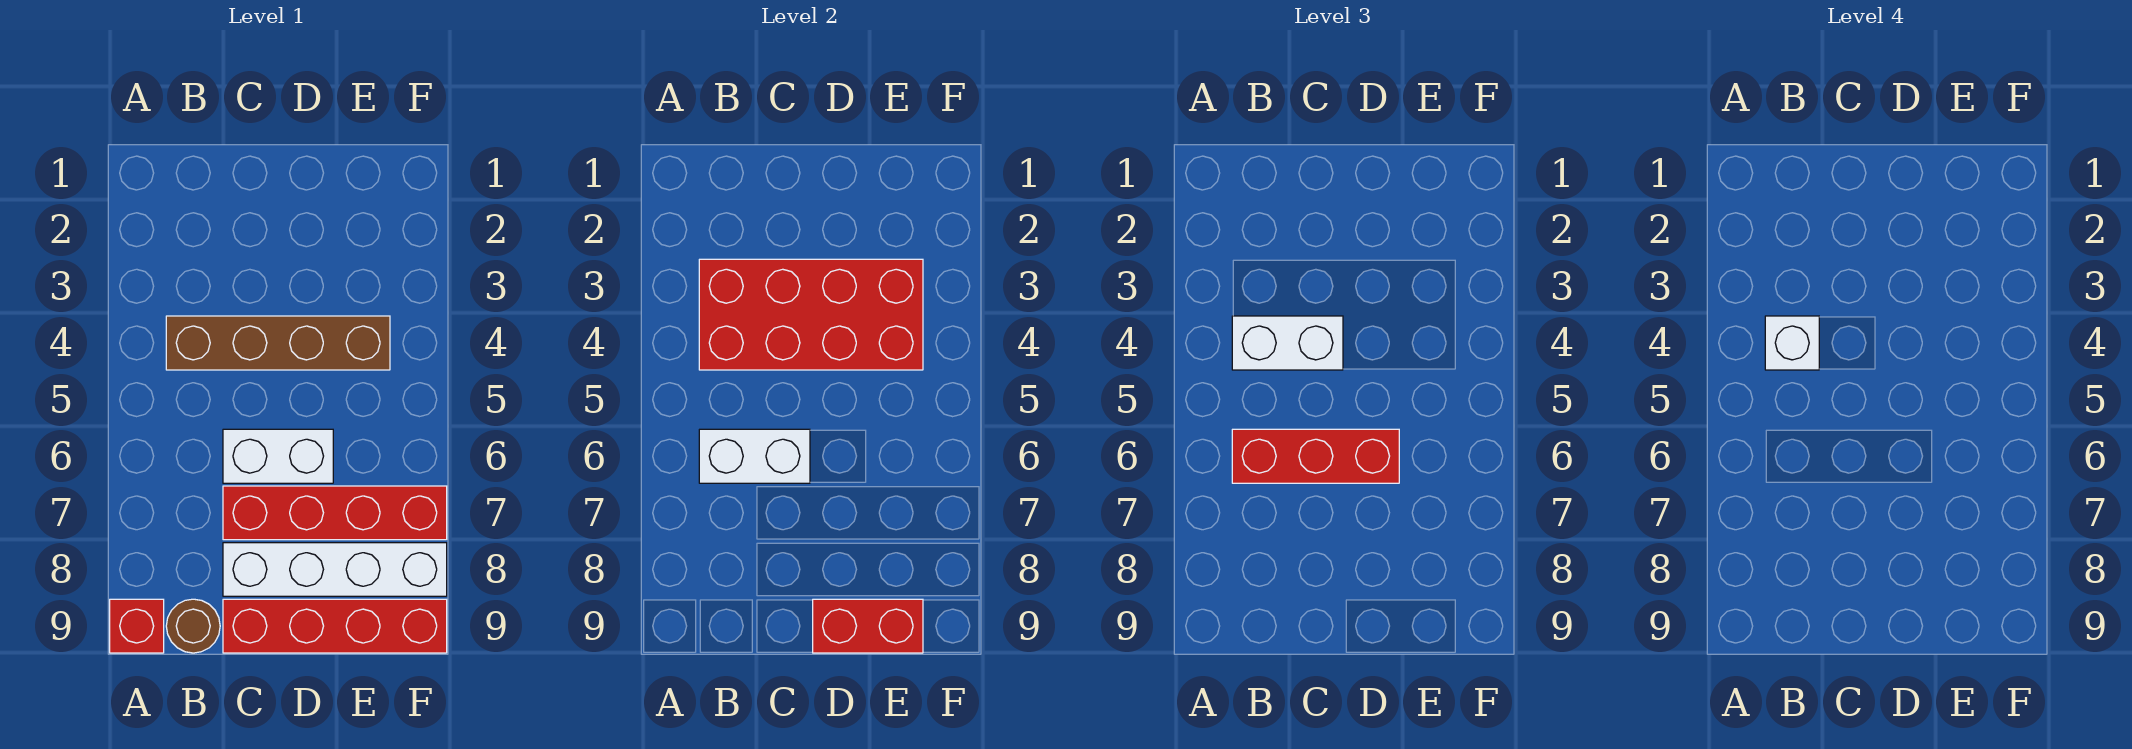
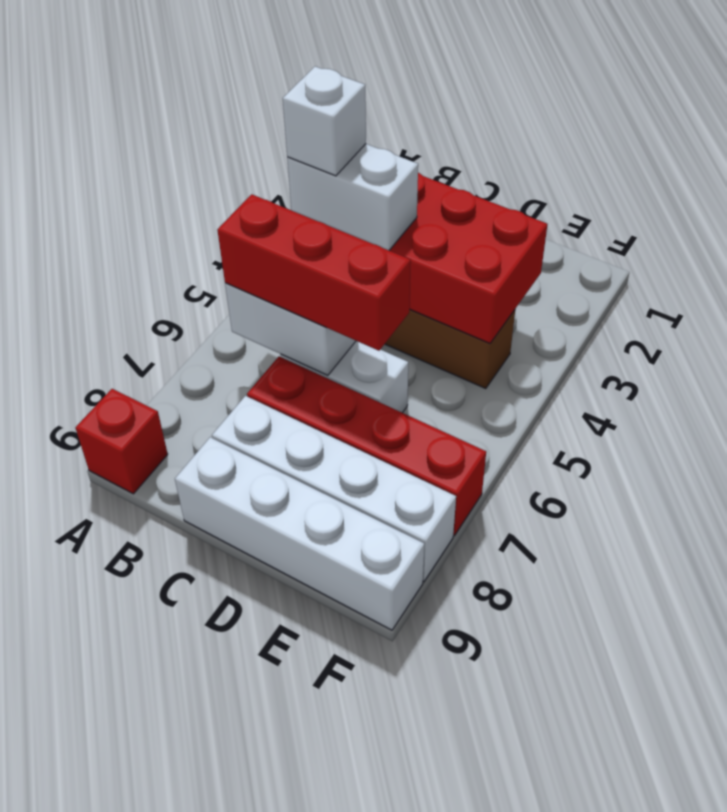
brown round brick B9 level 1 -> none
red brick C9:F9 level 1 -> white brick C9:F9 level 1
red brick D9:E9 level 2 -> none

